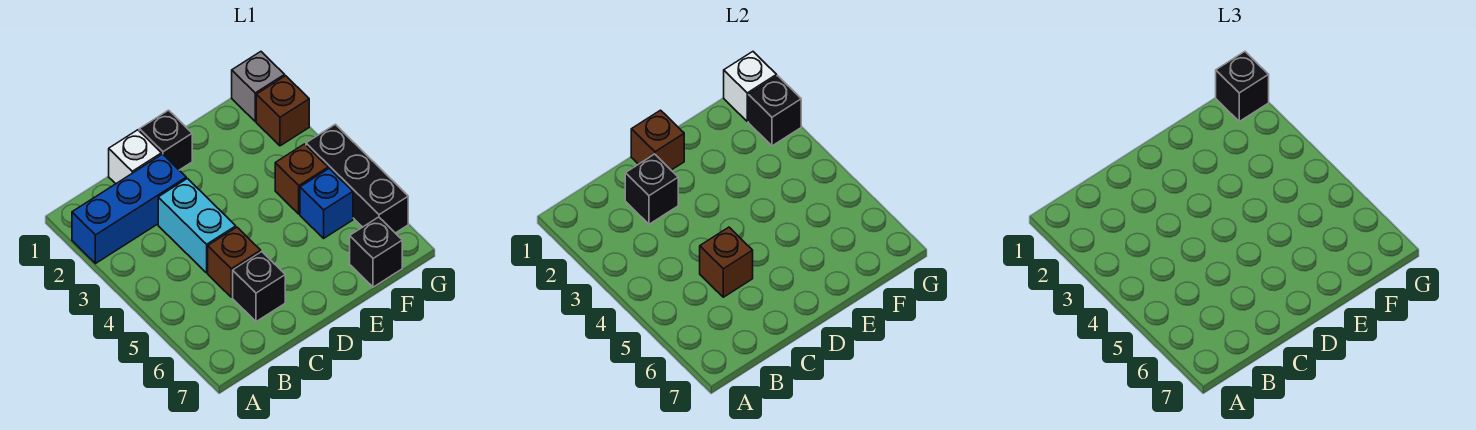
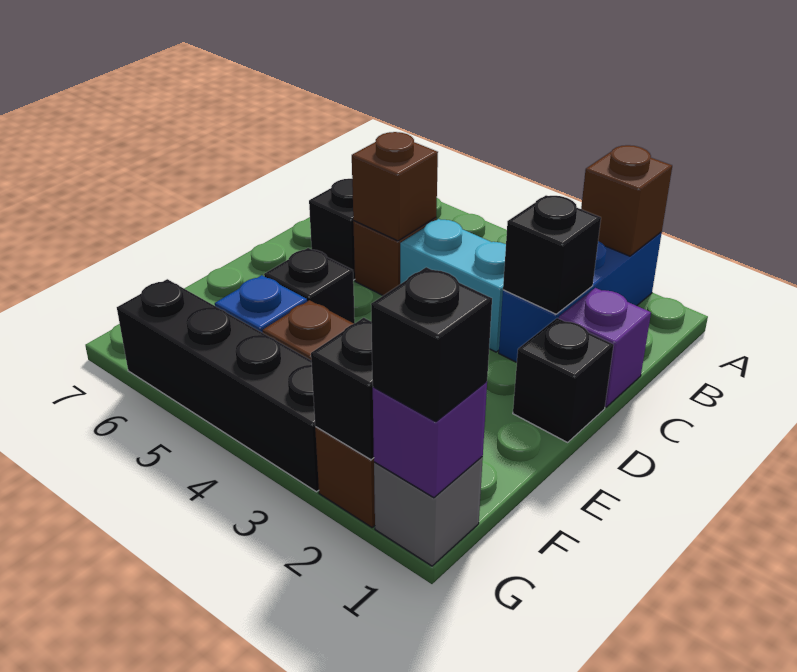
white brick C1 level 1 -> purple brick C1 level 1
brown brick D1 level 2 -> brown brick A2 level 2
black brick F7 level 1 -> black brick E5 level 1
white brick G1 level 2 -> purple brick G1 level 2
black brick G4:G6 level 1 -> black brick G3:G6 level 1

